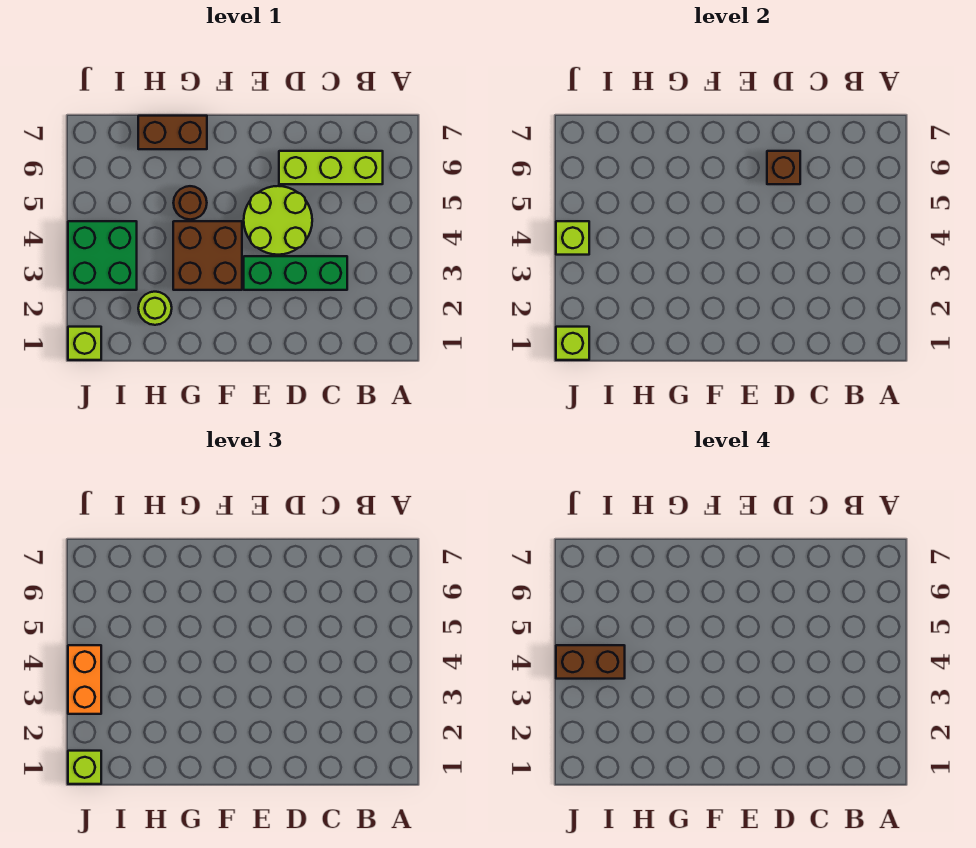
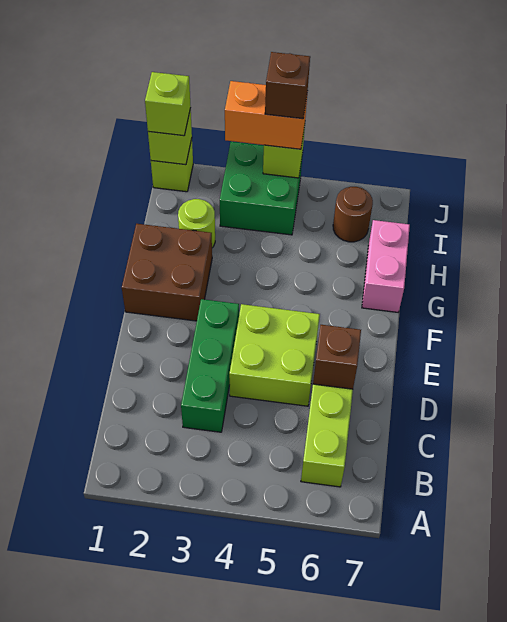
lime round brick D4:E5 level 1 -> lime brick D4:E5 level 1
brown brick F3:G4 level 1 -> brown brick F1:G2 level 1
brown round brick G5 level 1 -> brown round brick I6 level 1
brown brick G7:H7 level 1 -> pink brick G7:H7 level 1
brown brick I4:J4 level 4 -> brown brick J4 level 4

